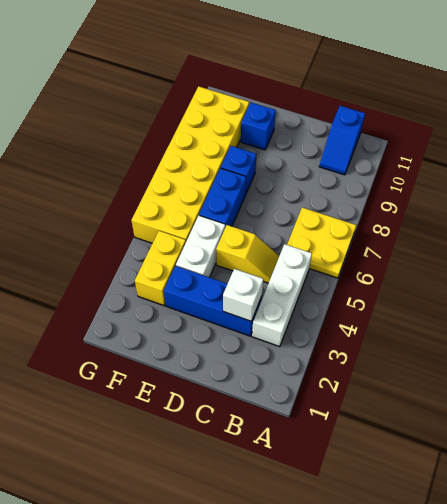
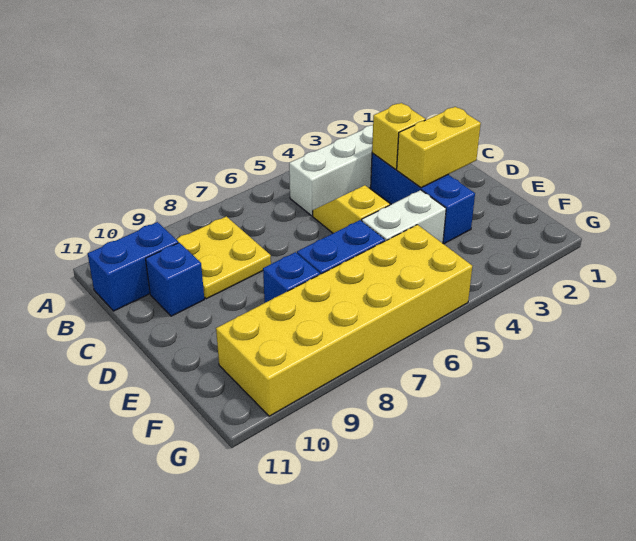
yellow plate A6:B7 level 1 -> yellow plate B8:C9 level 1
blue slope B10:B11 level 1 top 11 -> blue brick B10:B11 level 1
white brick C3 level 2 -> yellow brick C3 level 2
blue brick E10 level 1 -> blue brick C10 level 1
yellow brick F3:F4 level 1 -> yellow brick D2:D3 level 2

